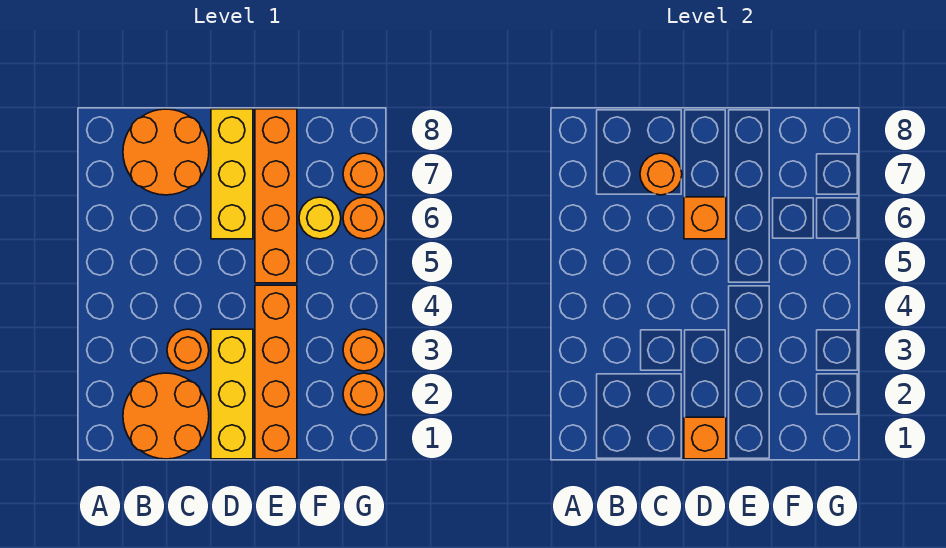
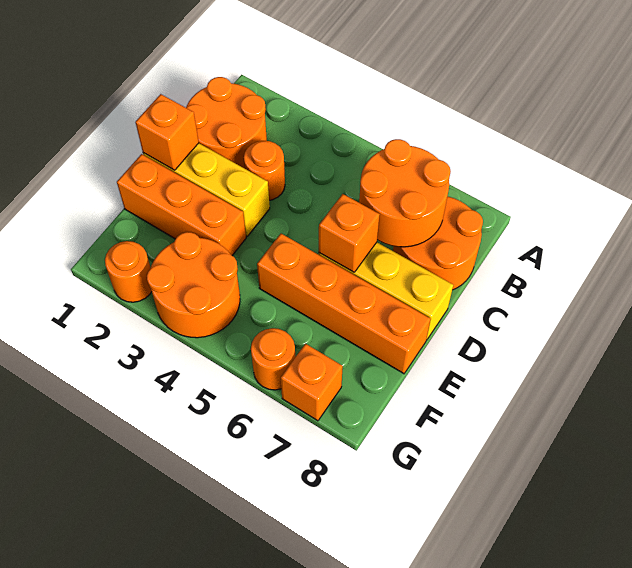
orange round brick C7 level 2 -> orange round brick B6:C7 level 2
orange brick E1:E4 level 1 -> orange brick E1:E3 level 1
yellow round brick F6 level 1 -> none
orange round brick G3 level 1 -> orange round brick F3:G4 level 1
orange round brick G7 level 1 -> orange brick G7 level 1

